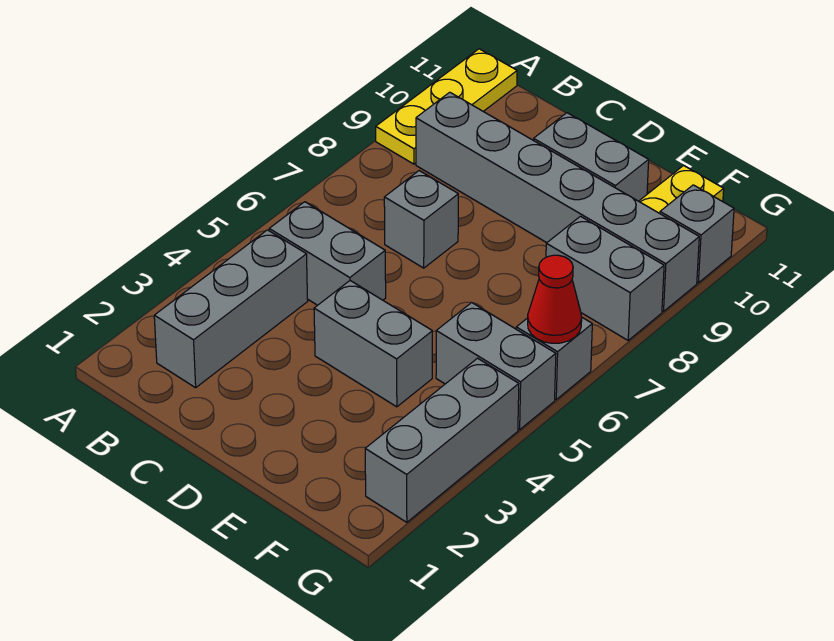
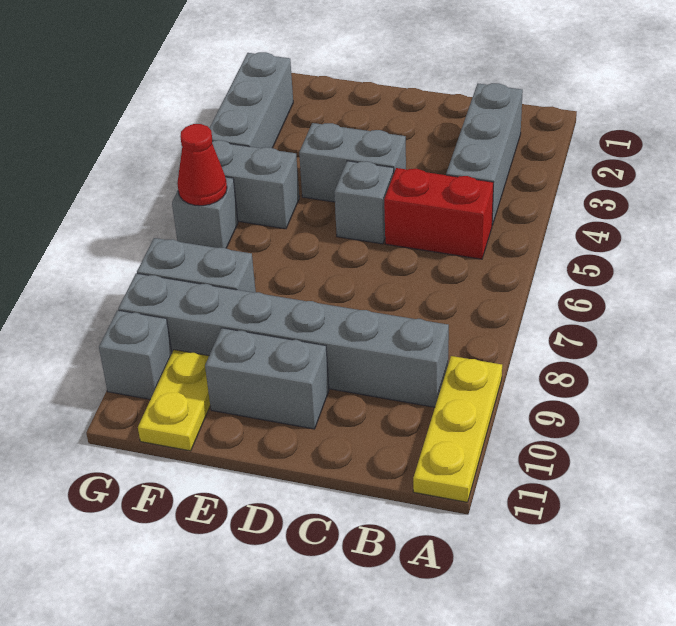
grey brick B5:C5 level 1 -> red brick B5:C5 level 1
grey brick C7 level 1 -> grey brick D5 level 1

